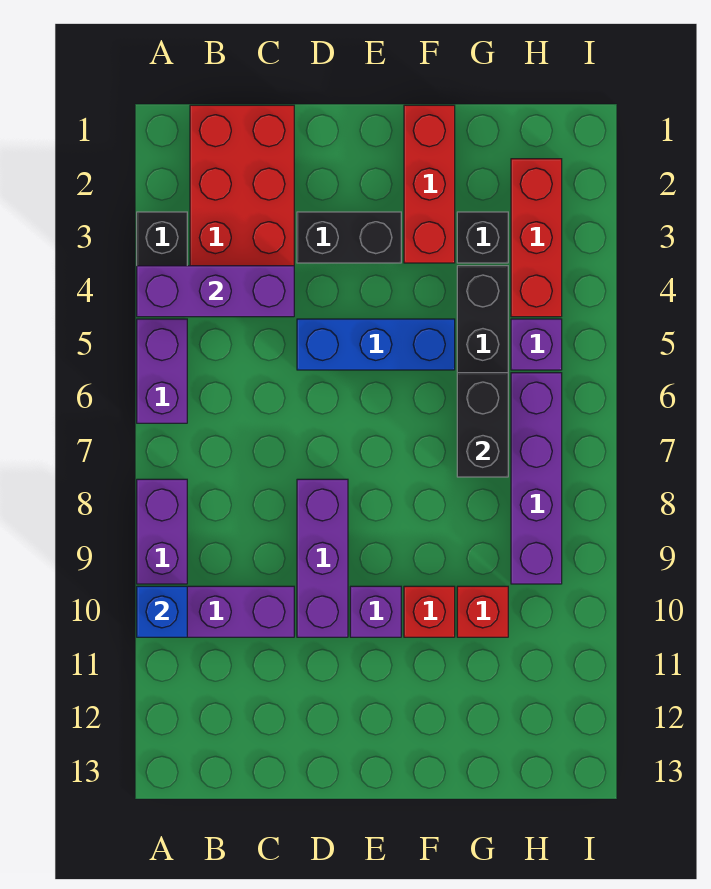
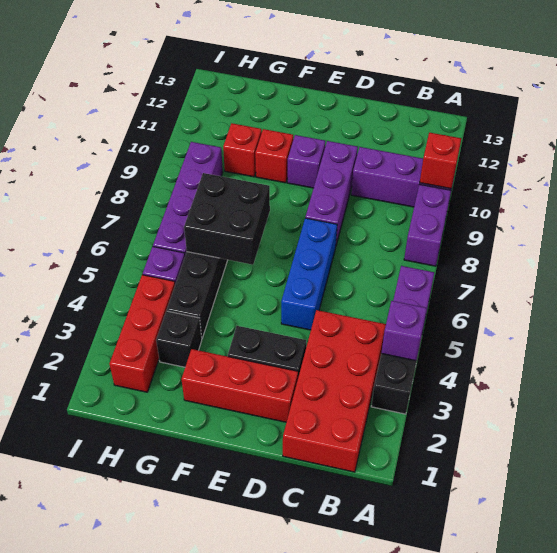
purple brick A4:C4 level 2 -> purple brick A4 level 2
blue brick A10 level 2 -> red brick A10 level 2
blue brick D5:F5 level 1 -> blue brick D5:D7 level 1
red brick F1:F3 level 1 -> red brick D2:F2 level 1
black brick G6:G7 level 2 -> black brick F6:G7 level 2

